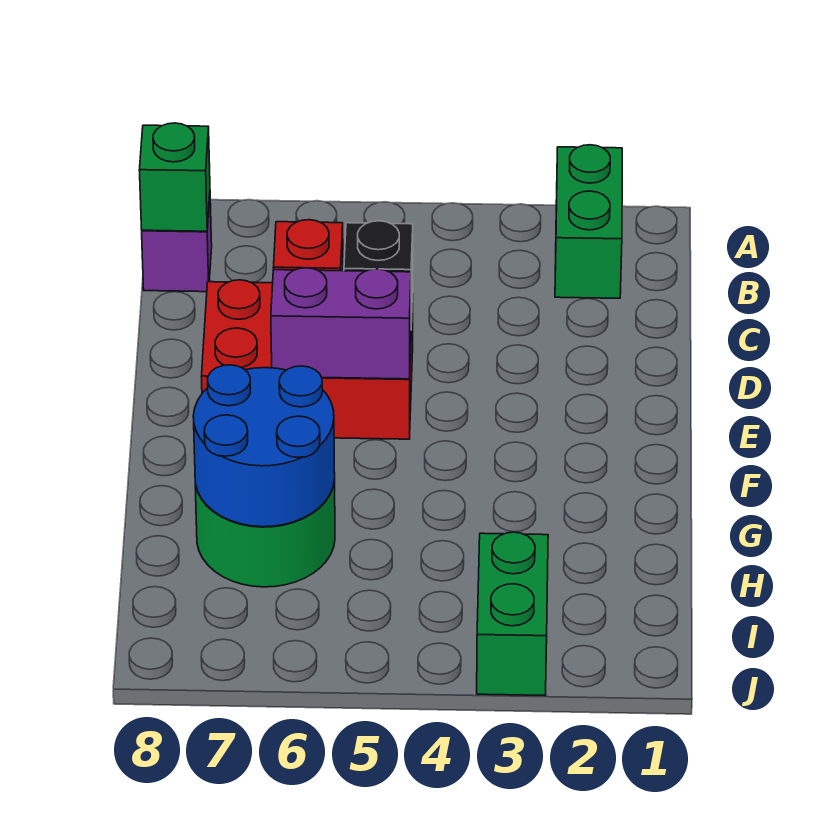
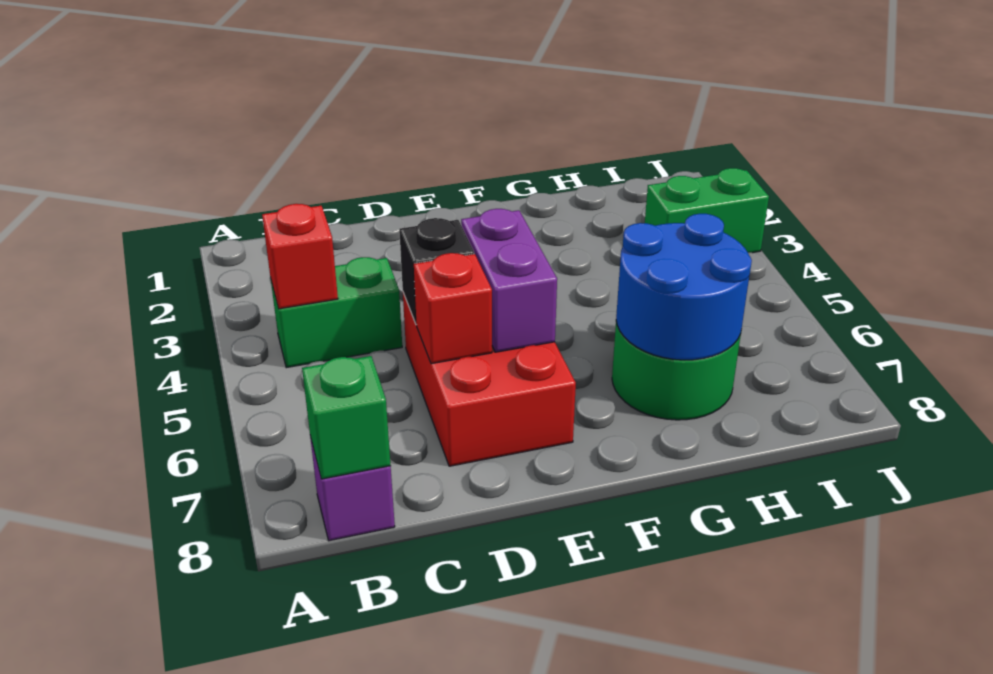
green brick A2:B2 level 1 -> green brick B4:C4 level 1
none -> red brick B4 level 2

